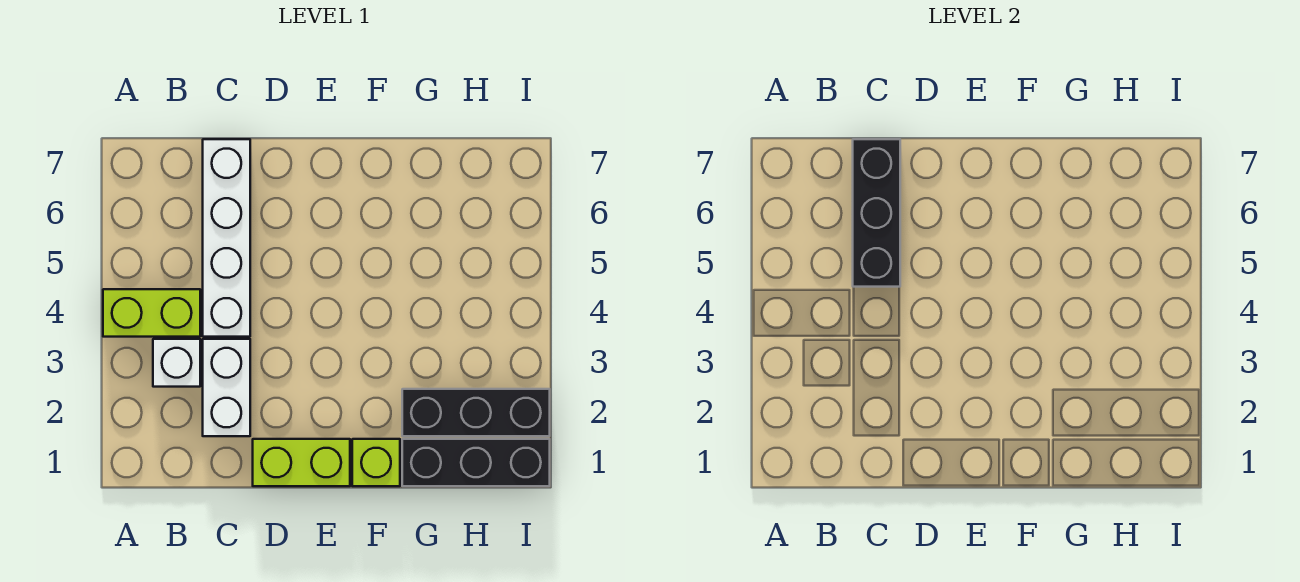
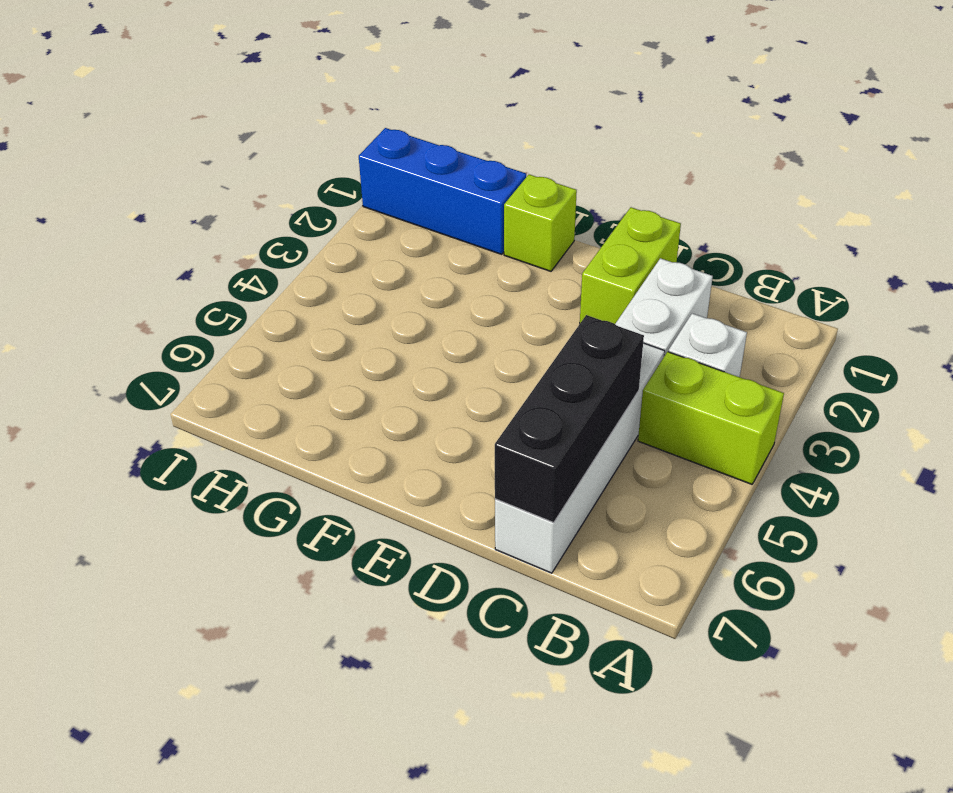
lime brick D1:E1 level 1 -> lime brick D1:D2 level 1
black brick G1:I1 level 1 -> blue brick G1:I1 level 1
black brick G2:I2 level 1 -> none

